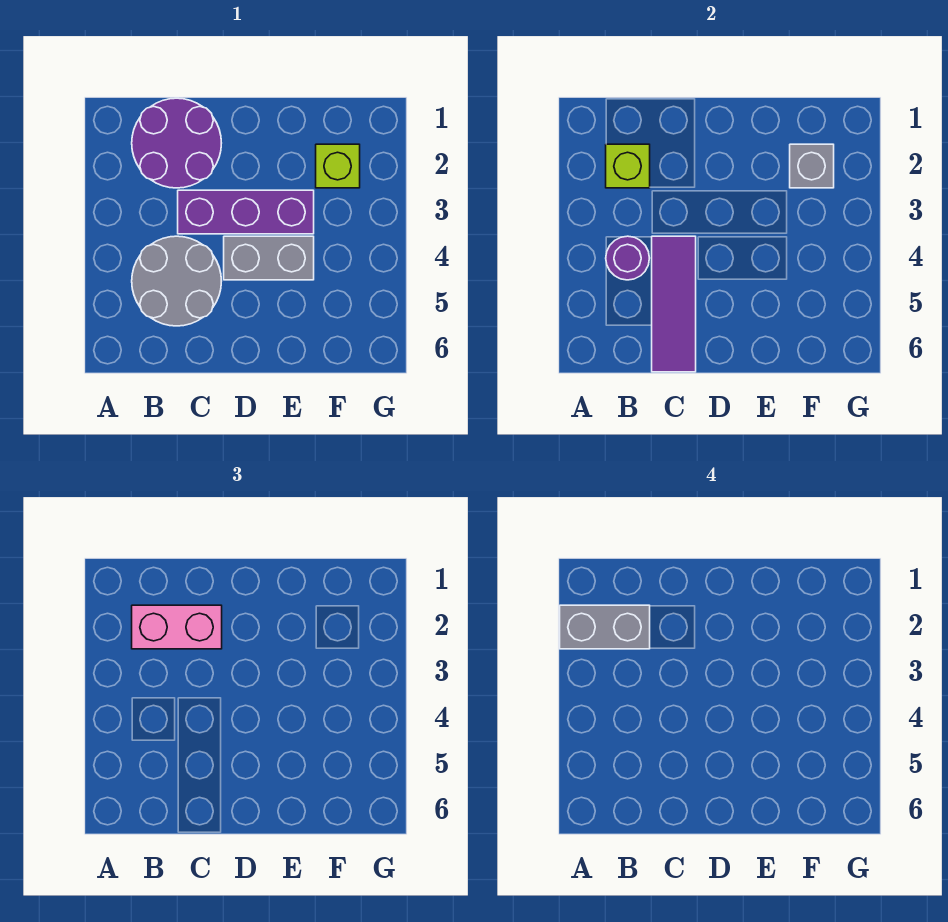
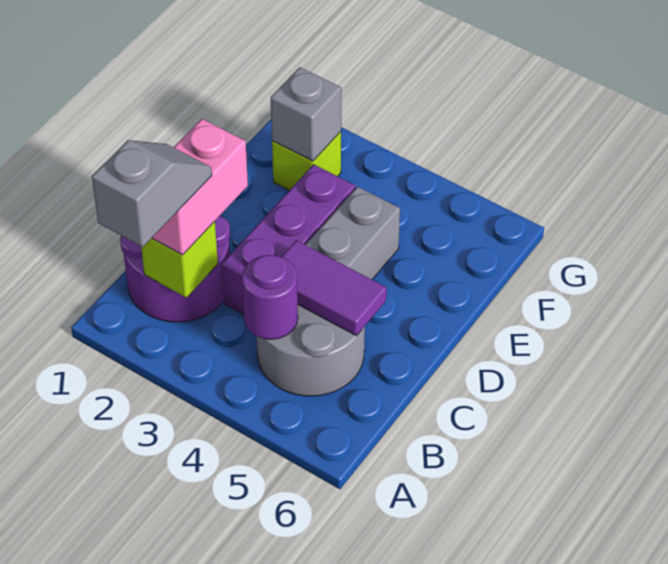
grey brick A2:B2 level 4 -> grey slope A2:B2 level 4 top A
purple tile C4:C6 level 2 -> purple tile C4:C5 level 2

